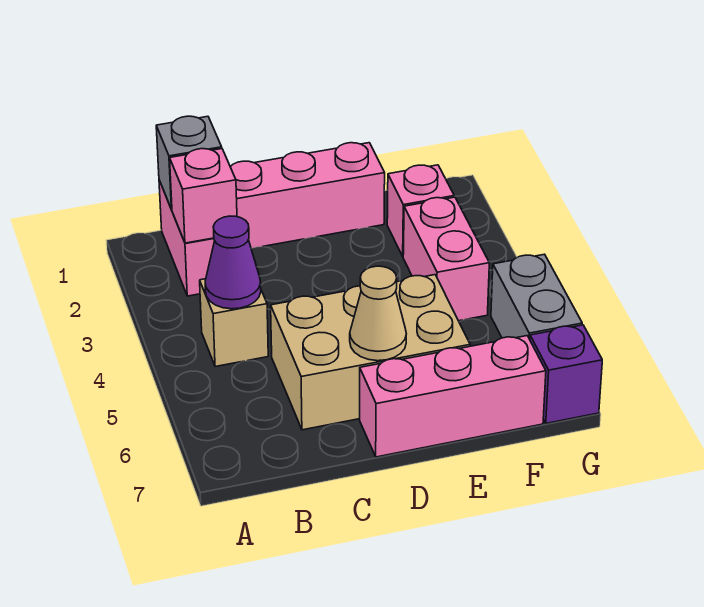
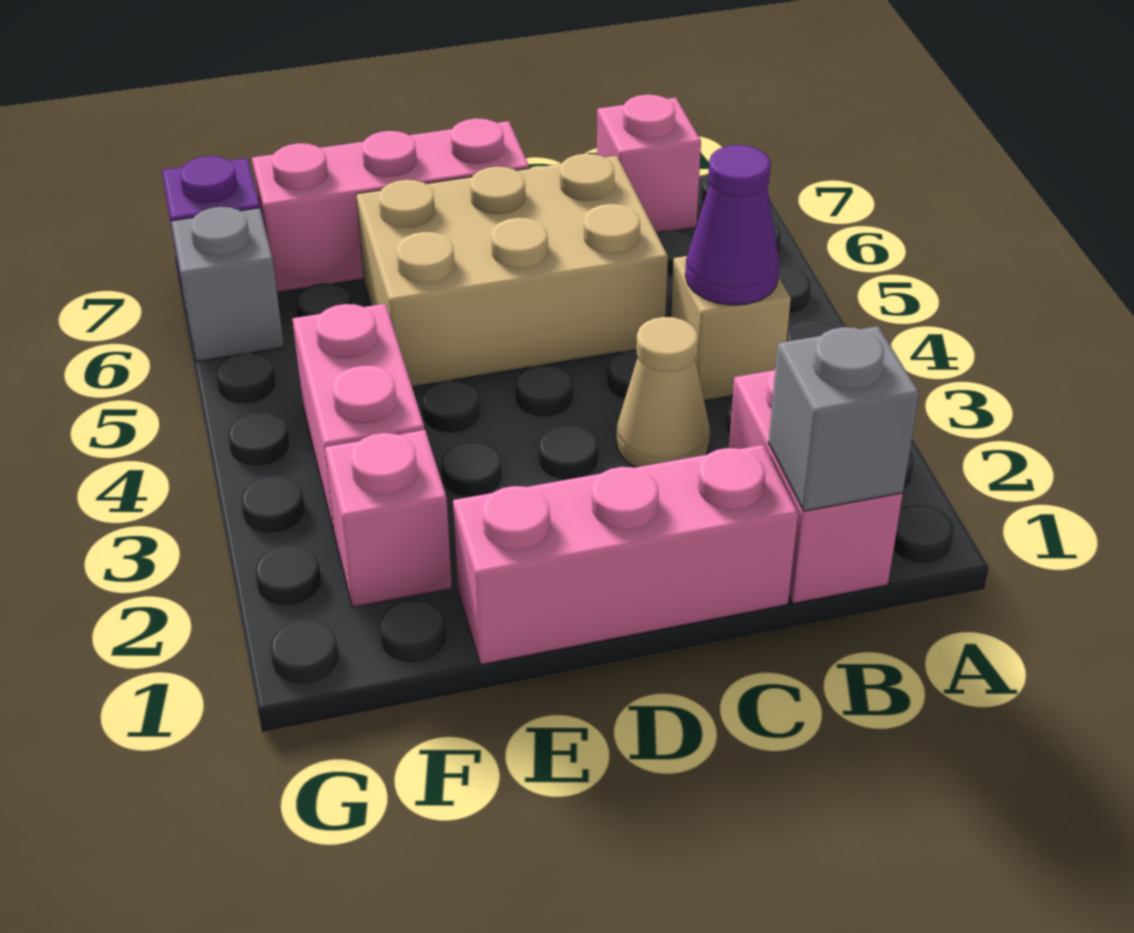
pink brick B2 level 2 -> pink brick B7 level 1
tan cone D6 level 2 -> tan cone C3 level 1
grey brick G5:G6 level 1 -> grey brick G6 level 1

